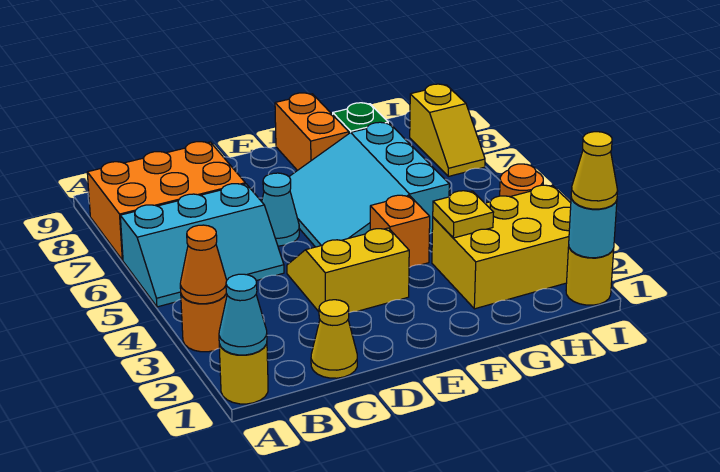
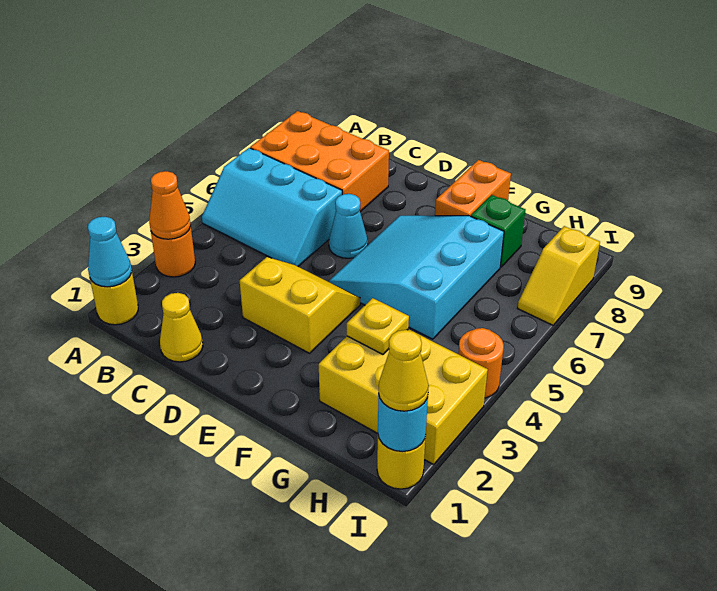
orange brick F4 level 1 -> none

